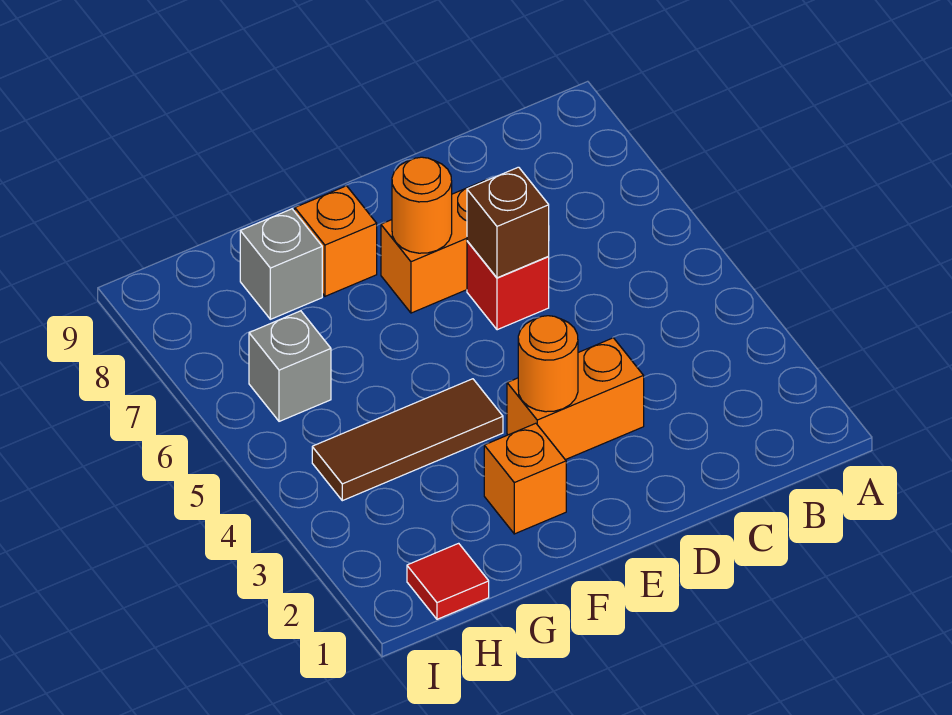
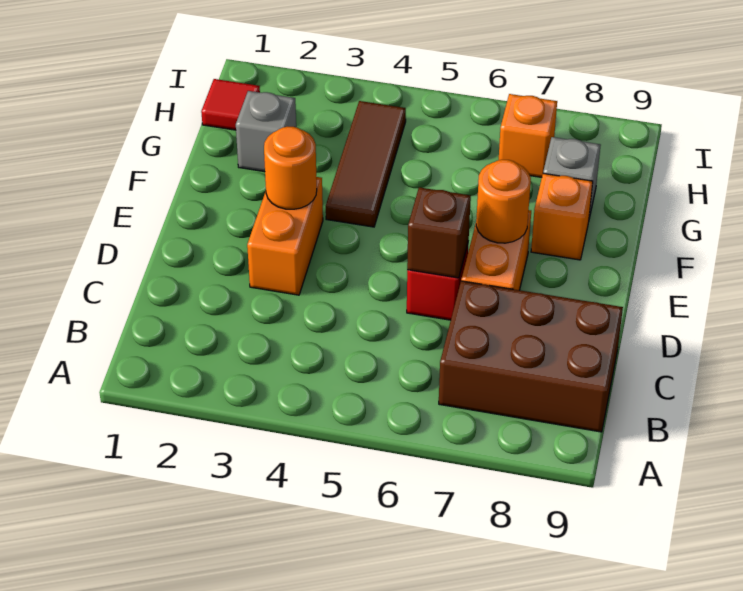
none -> brown brick B7:C9 level 1
orange brick F2 level 1 -> orange brick H7 level 1
grey brick H6 level 1 -> grey brick G2 level 1

